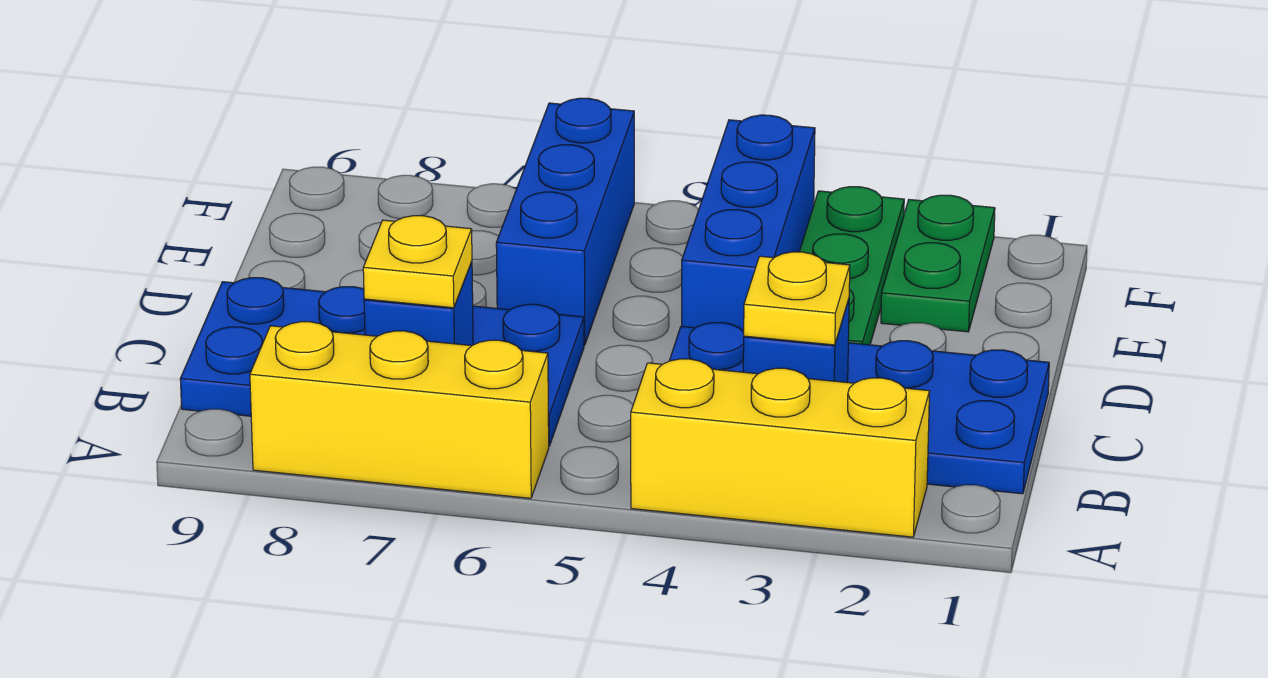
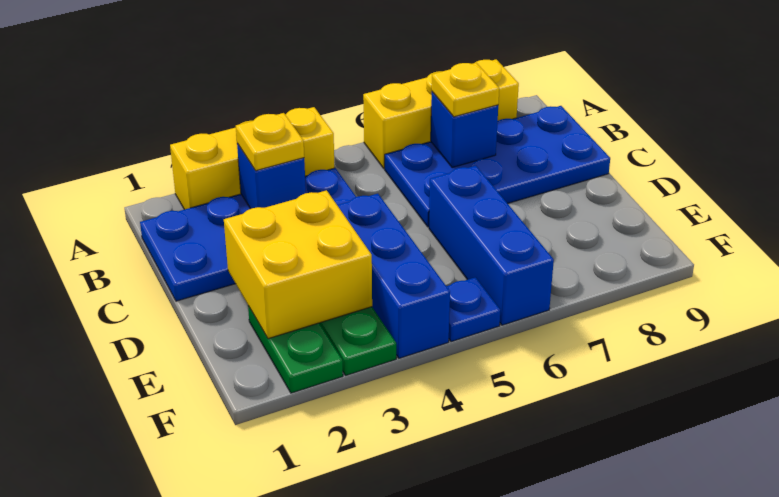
none -> yellow brick D2:E3 level 2
none -> blue plate F5 level 1

